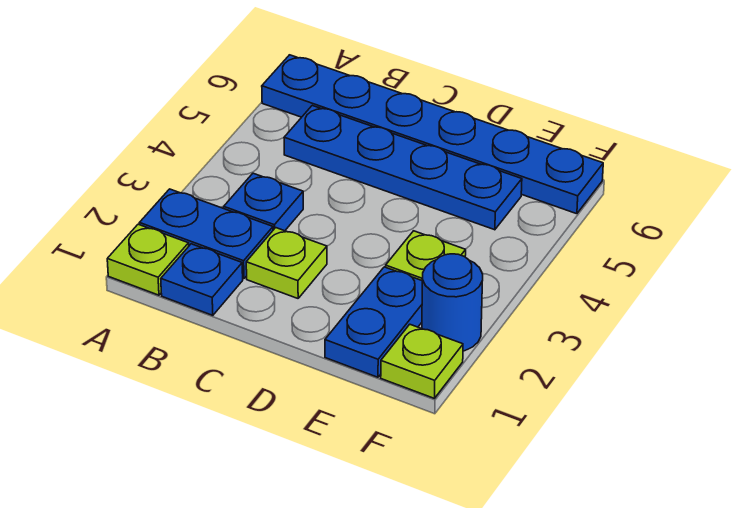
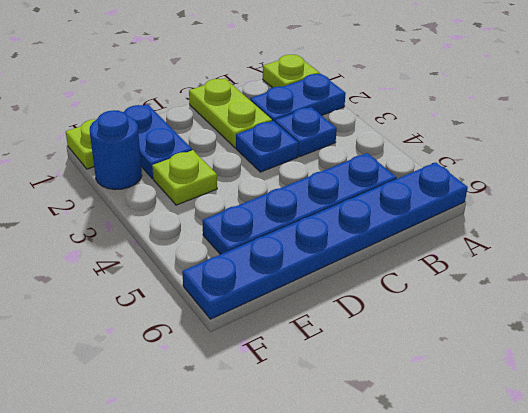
blue plate B1 level 1 -> blue plate C3 level 1
lime plate C2 level 1 -> lime plate C1:C2 level 1

